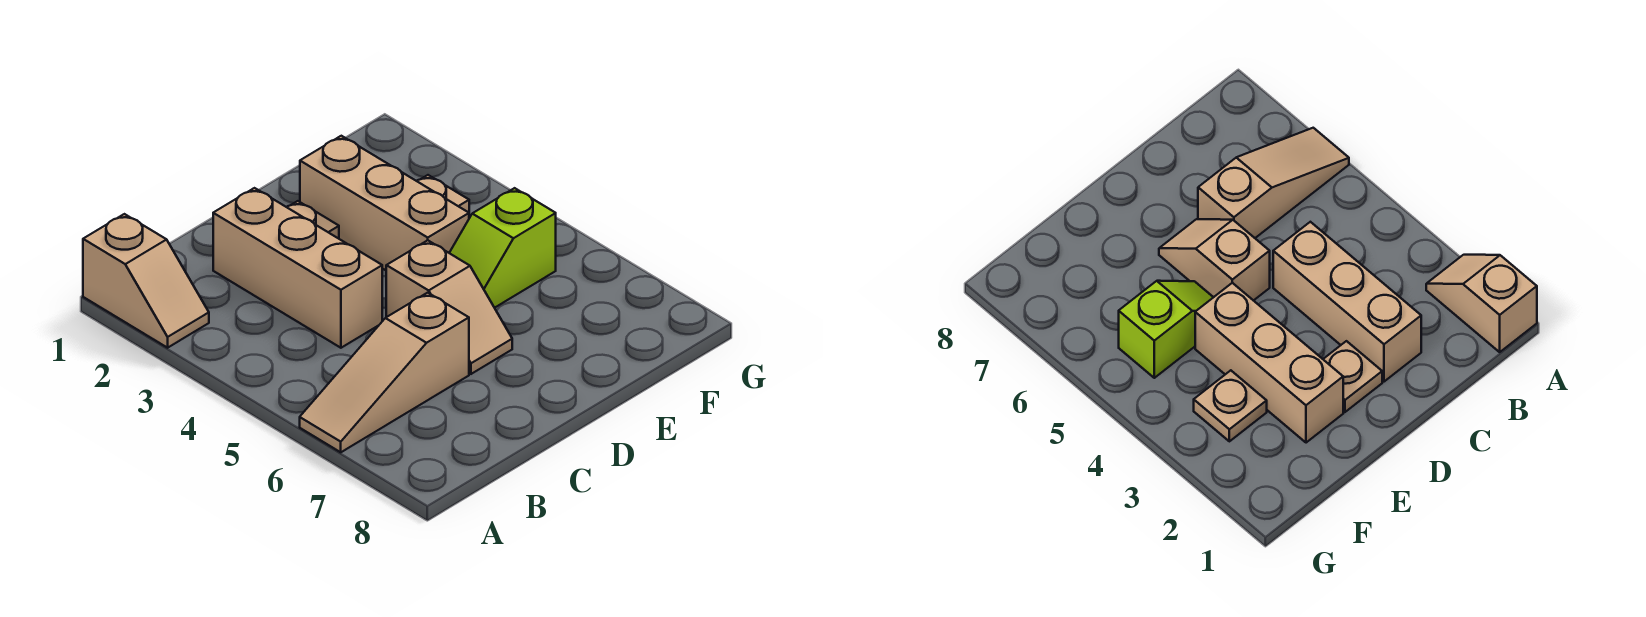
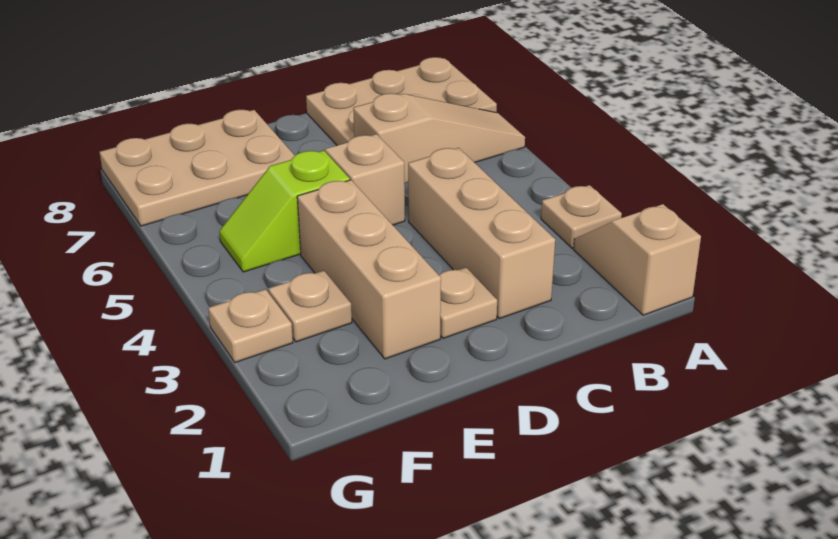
none -> tan plate A3 level 1
none -> tan plate A7:C8 level 1
lime slope E5:F5 level 1 top F -> lime slope E5:F5 level 1 top E
none -> tan plate E7:G8 level 1
none -> tan plate G3 level 1

